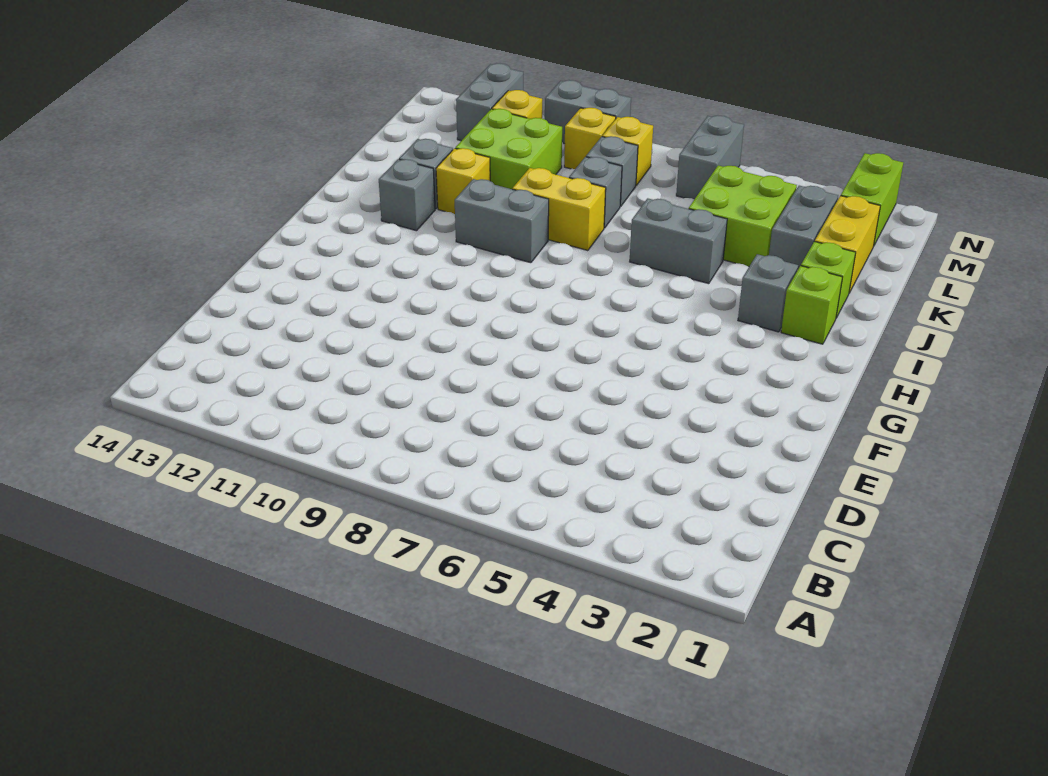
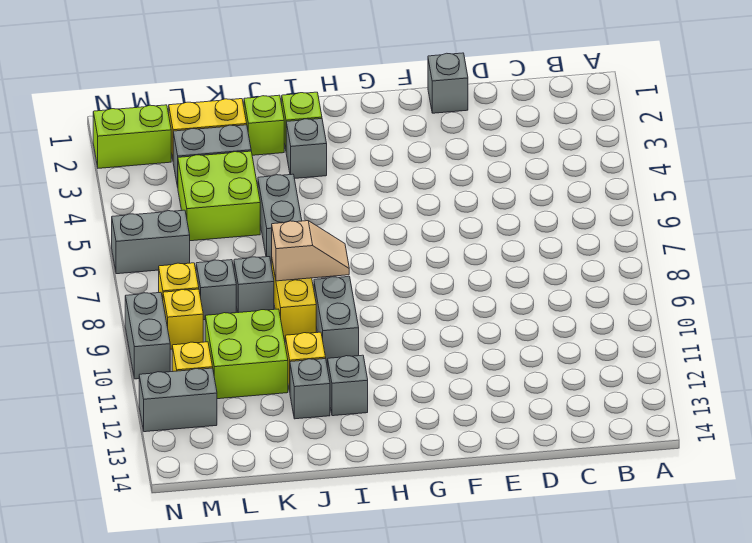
none -> grey brick E1 level 1
none -> tan slope I8:J8 level 2 top J

